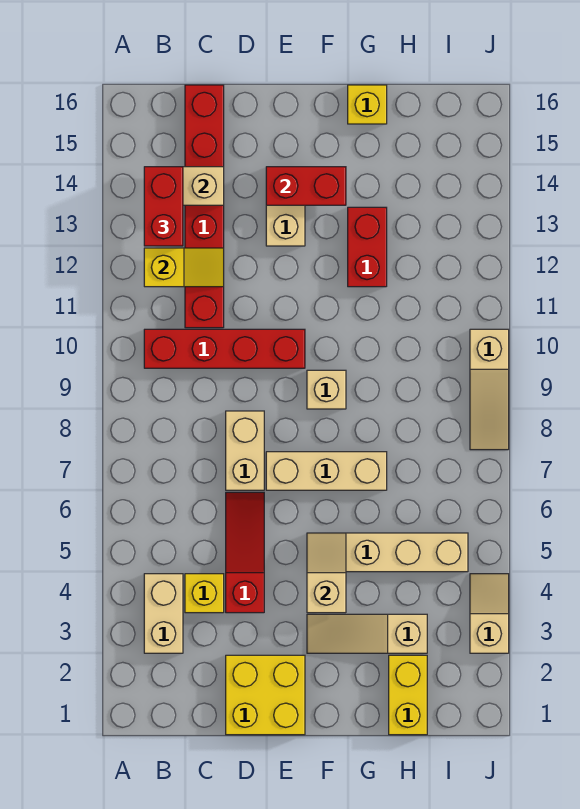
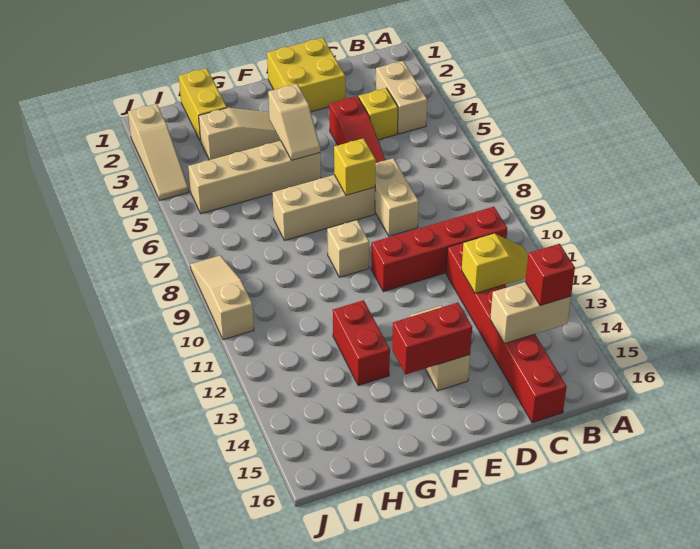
yellow slope B12:C12 level 2 top B -> yellow slope B12:C12 level 2 top C
red brick B13:B14 level 3 -> red brick B14 level 3
yellow brick G16 level 1 -> yellow brick E7 level 2
tan slope J3:J4 level 1 top 3 -> tan slope J2:J4 level 1 top 2

